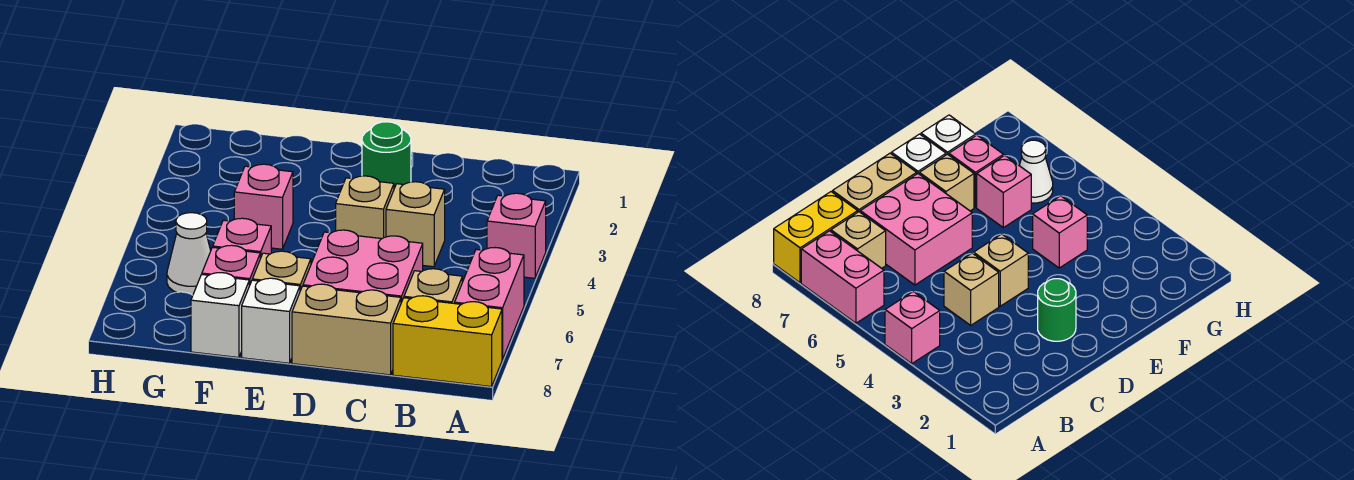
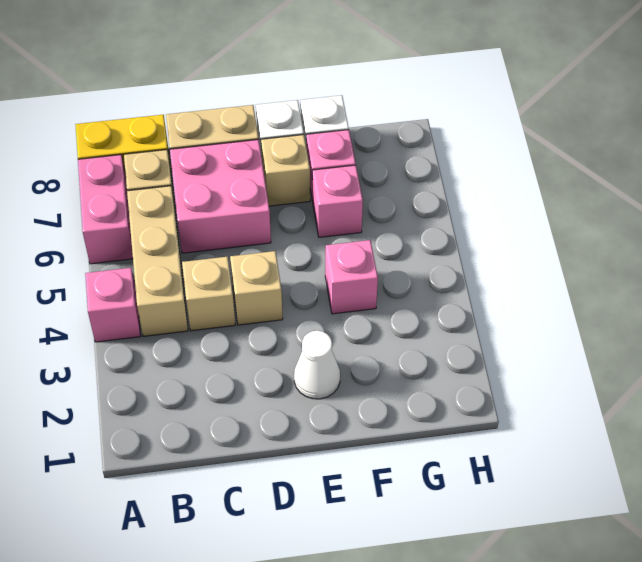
none -> tan brick B4:B6 level 1
green round brick D2 level 1 -> none
white cone G6 level 1 -> white cone E2 level 1

